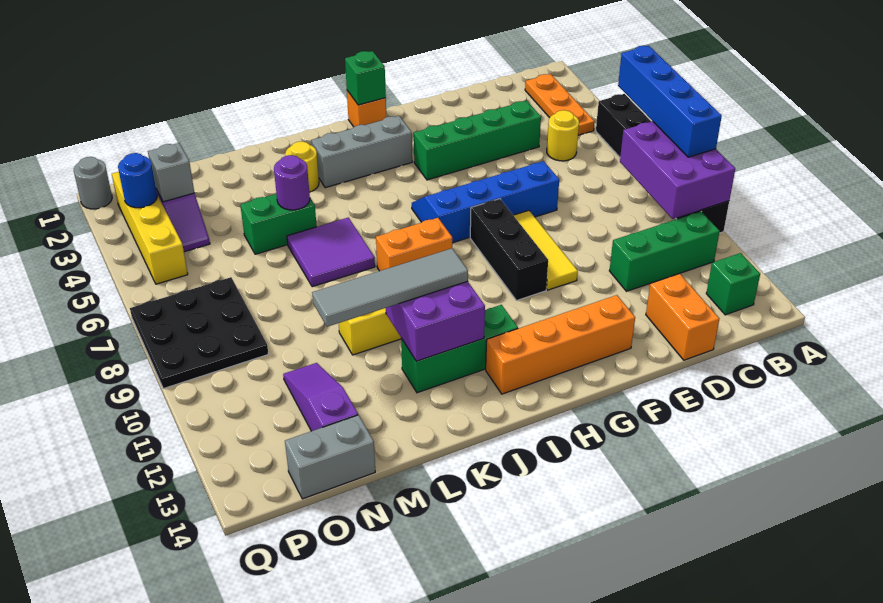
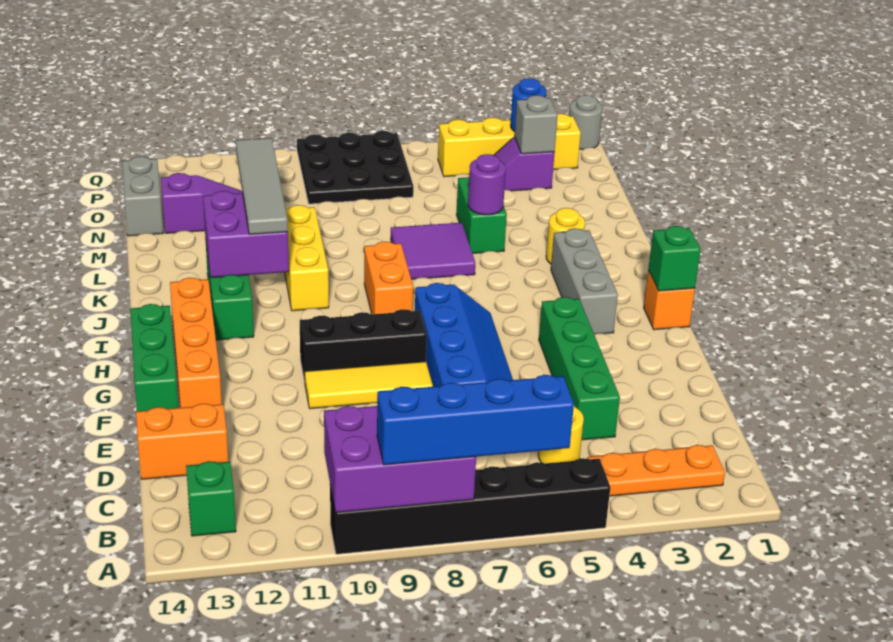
green brick B11:D11 level 1 -> green brick F14:H14 level 1

